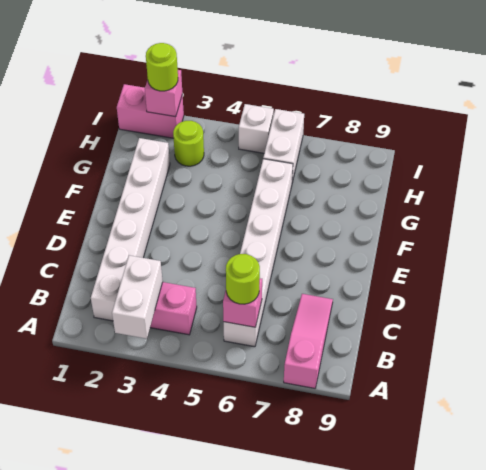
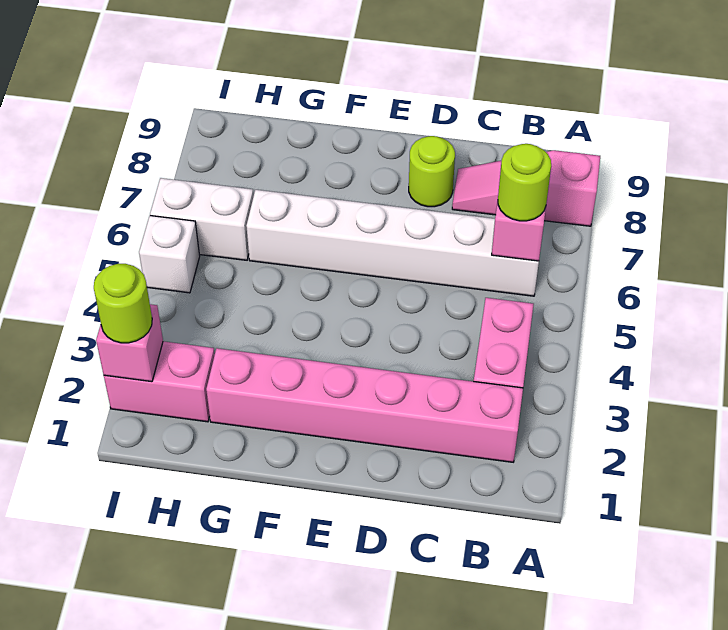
white brick A3:B3 level 2 -> none
white brick B2:G2 level 1 -> pink brick B2:G2 level 1
lime round brick H3 level 1 -> lime round brick D8 level 1
pink brick I1:I2 level 1 -> pink brick H2:I2 level 1

